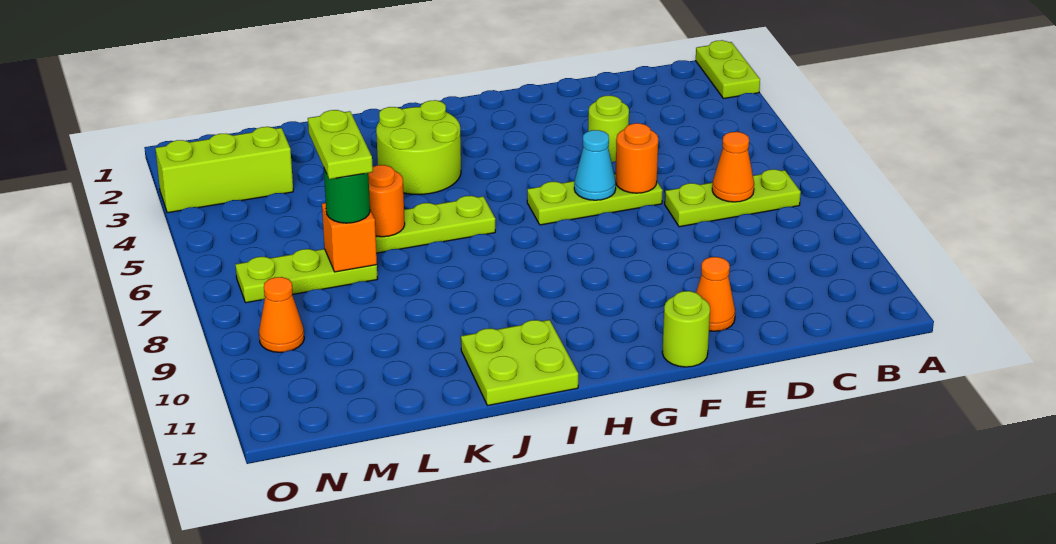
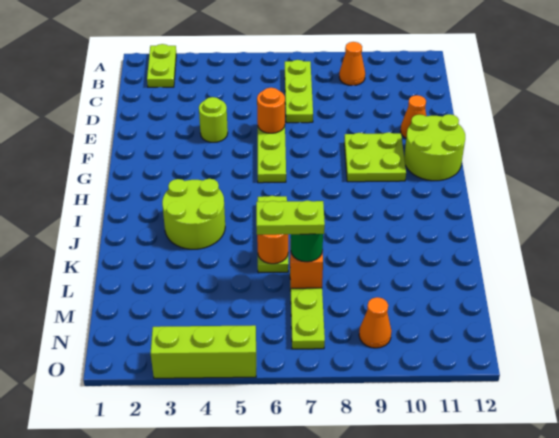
lime plate A1:A2 level 1 -> lime plate A2:B2 level 1
orange cone C7 level 2 -> orange cone B9 level 1
cyan cone F6 level 2 -> none
lime round brick F12 level 1 -> lime round brick F11:G12 level 1
lime plate I11:J12 level 1 -> lime plate F9:G10 level 1
lime brick M3:O3 level 1 -> lime brick O3:O5 level 1

